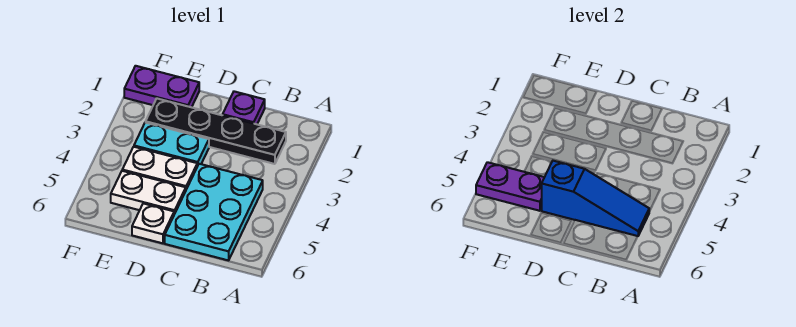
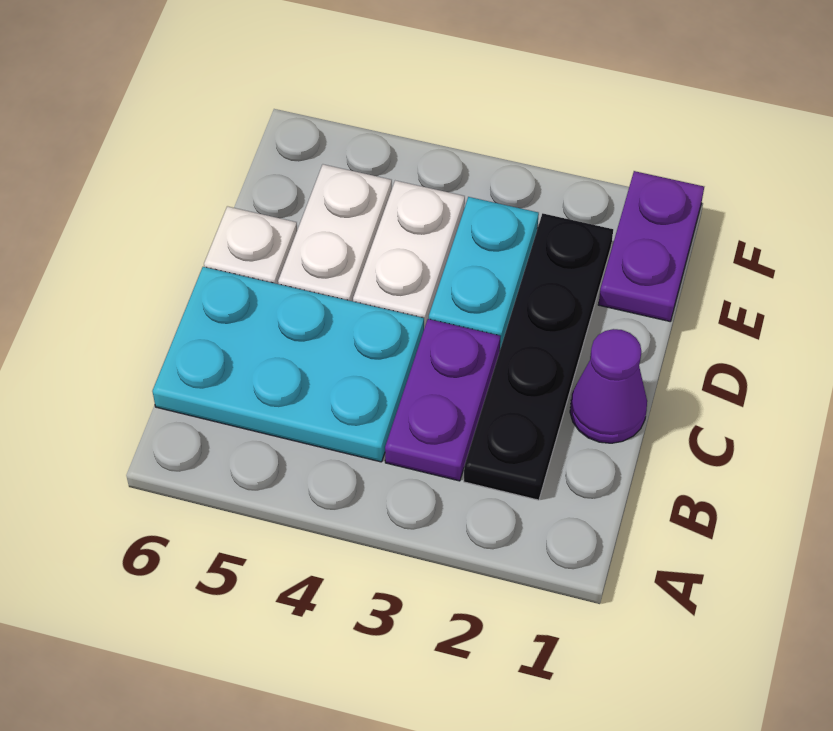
blue slope B5:D5 level 2 top D -> none
purple plate C1 level 1 -> purple cone C1 level 1
purple plate E5:F5 level 2 -> purple plate B3:C3 level 1

